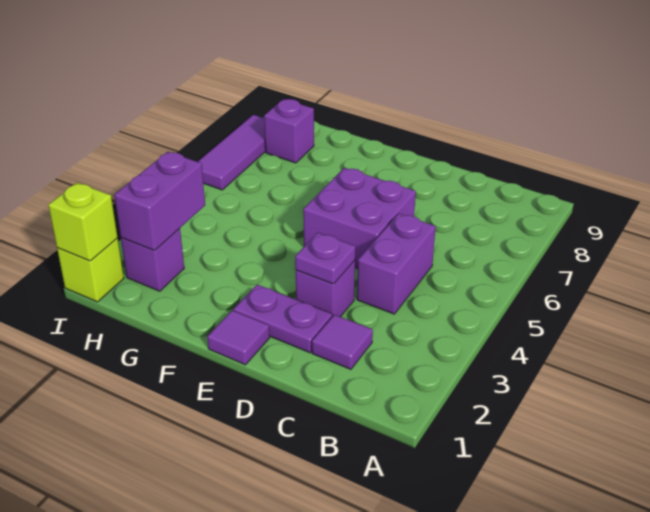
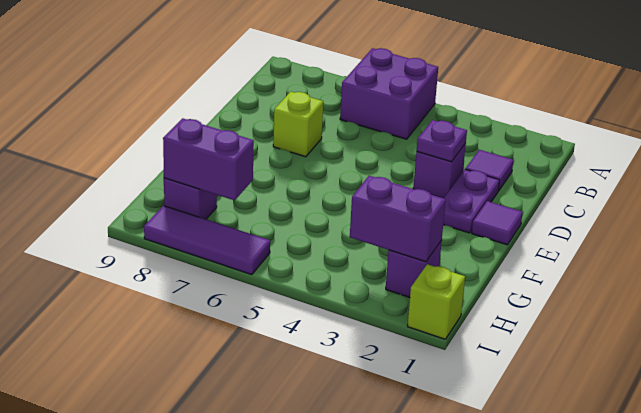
purple brick C4:C5 level 1 -> purple brick H7:H8 level 2
purple brick D5:E6 level 1 -> purple brick A5:B6 level 1
lime brick I1 level 2 -> lime brick D7 level 1

